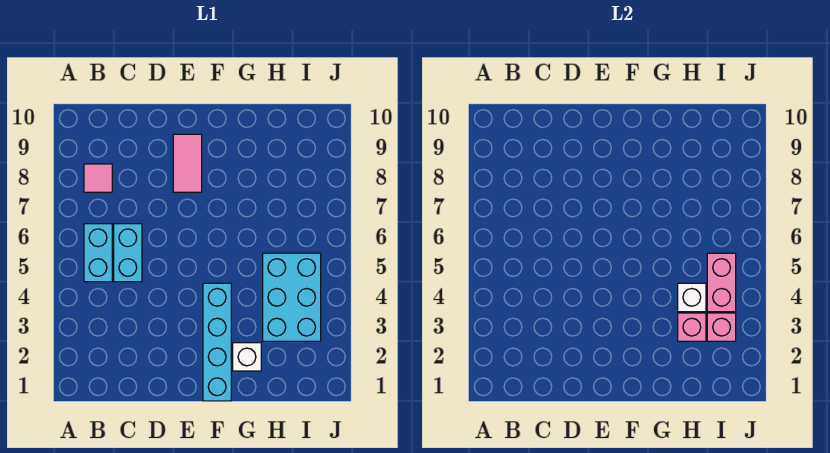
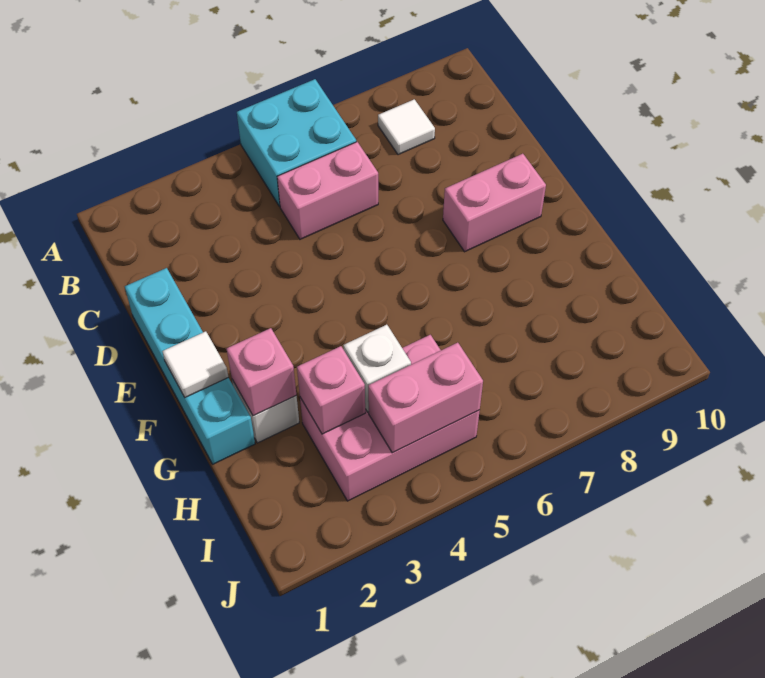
cyan brick B5:B6 level 1 -> cyan brick A5:B6 level 1
pink tile B8 level 1 -> white tile B8 level 1
cyan brick C5:C6 level 1 -> pink brick C5:C6 level 1
pink tile E8:E9 level 1 -> pink brick E8:E9 level 1
cyan brick F1:F4 level 1 -> cyan brick D1:G1 level 1
none -> white tile F1 level 2
cyan brick H3:I5 level 1 -> pink brick H3:I5 level 1
pink brick I3 level 2 -> pink brick G2 level 2

